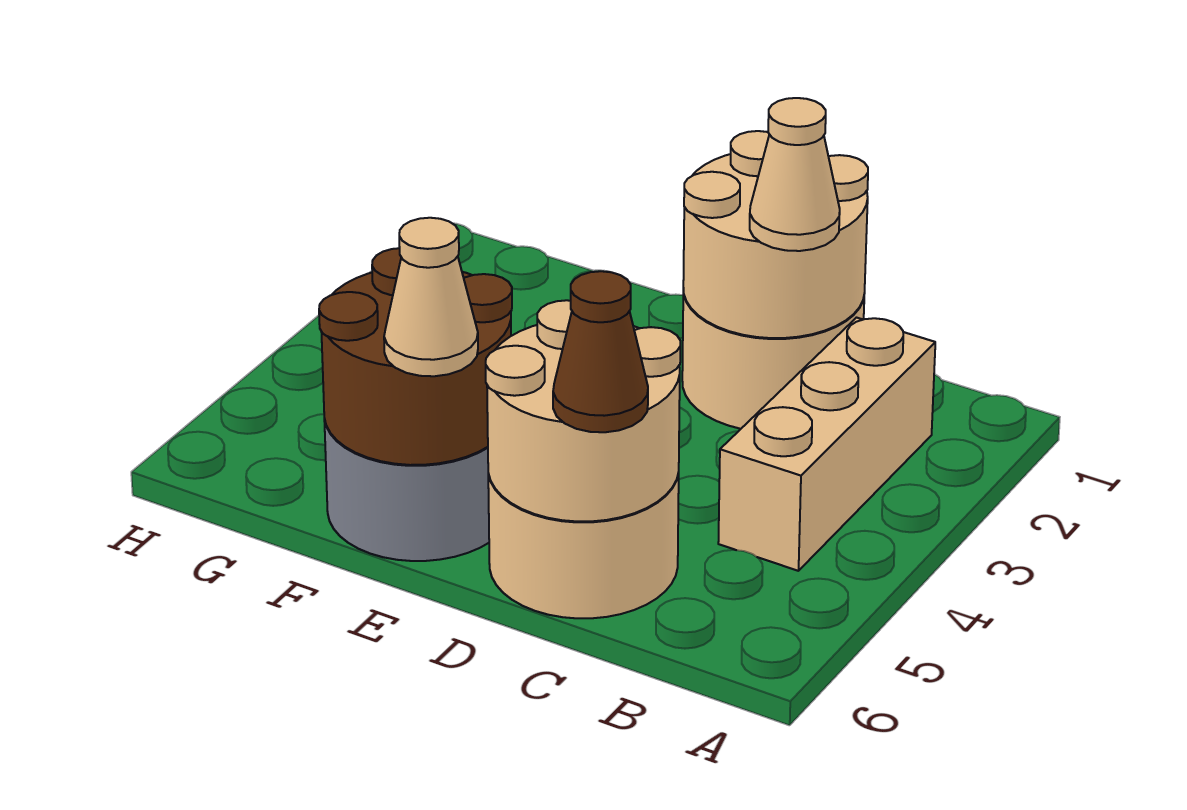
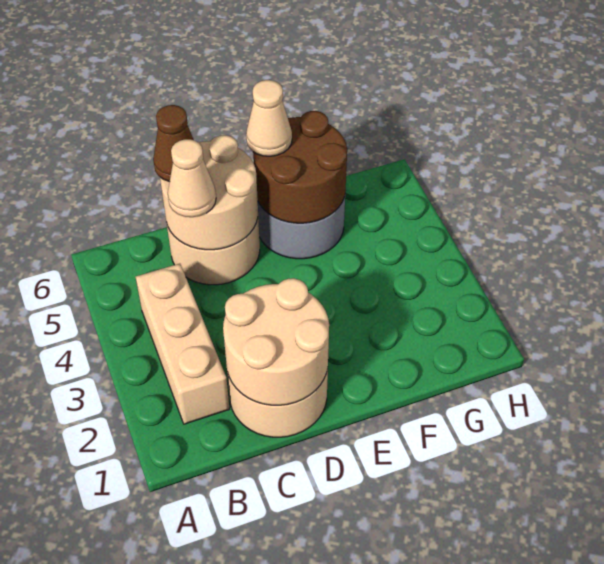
tan cone C2 level 3 -> tan cone C5 level 3

